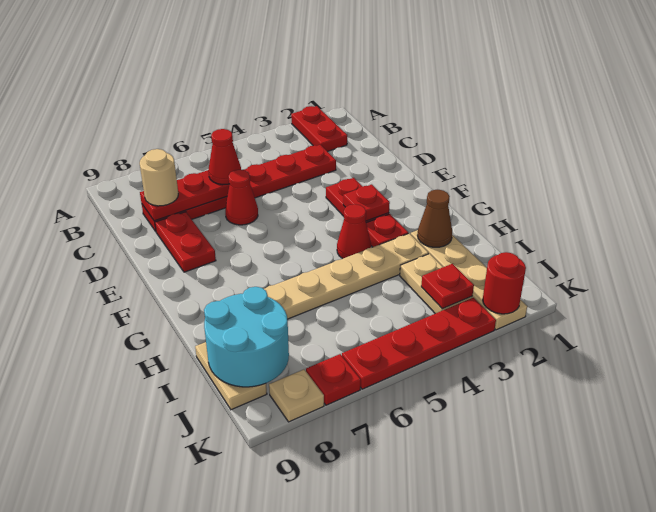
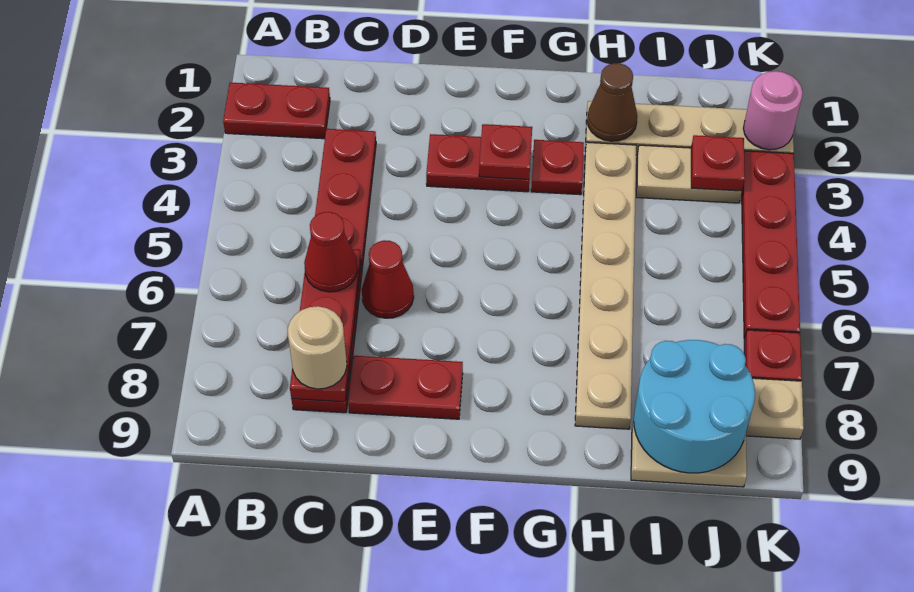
red cone G4 level 1 -> none
red round brick K2 level 2 -> pink round brick K2 level 2

